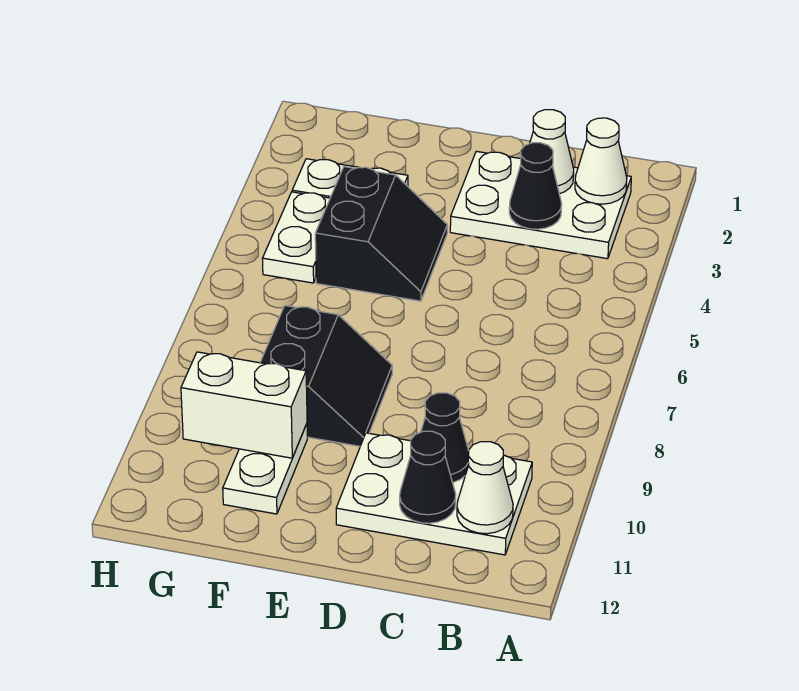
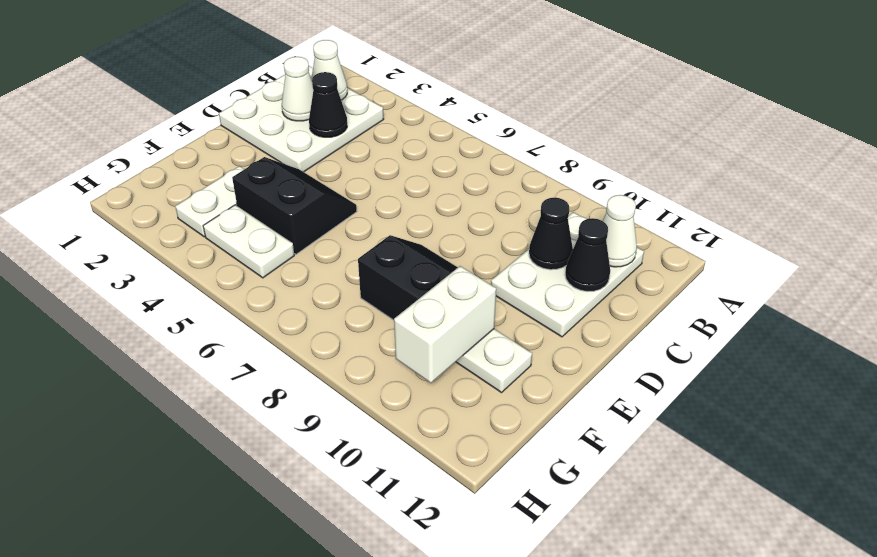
white plate B2:D3 level 1 -> white plate B1:D3 level 1

